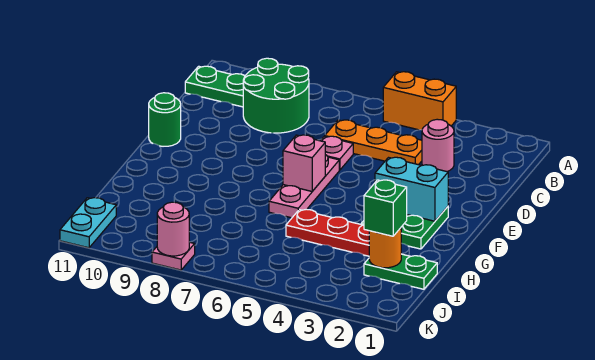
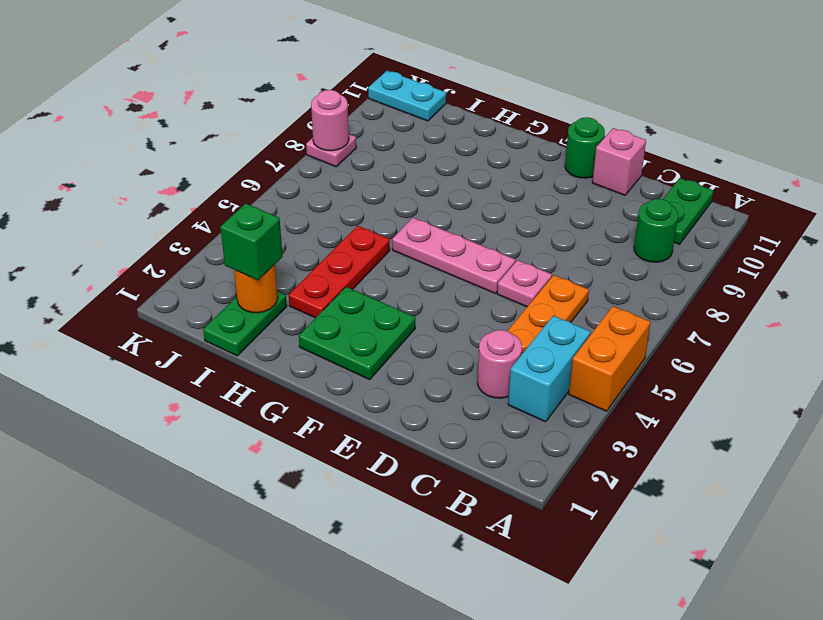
green round brick B8:C9 level 1 -> green round brick B9 level 1
cyan brick F2:F3 level 2 -> cyan brick B3:B4 level 1
pink brick F6 level 2 -> pink brick D11 level 1

